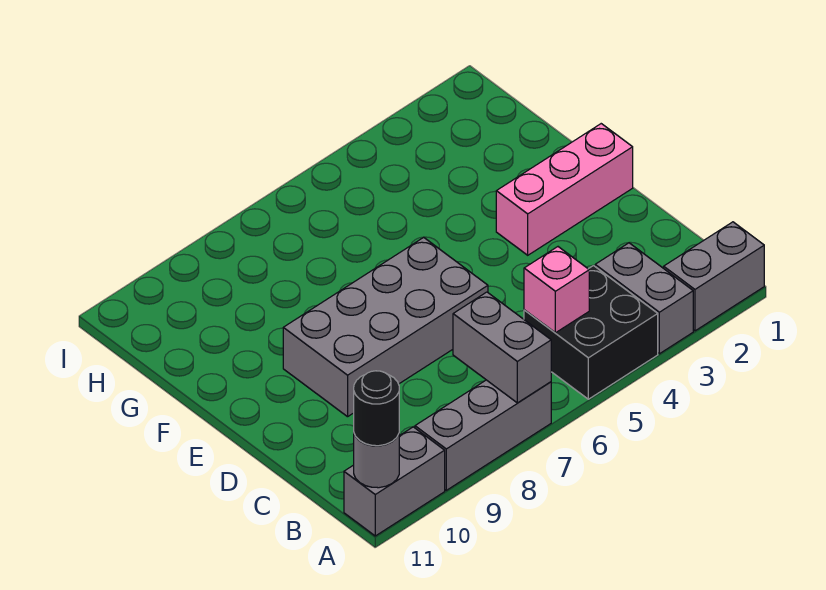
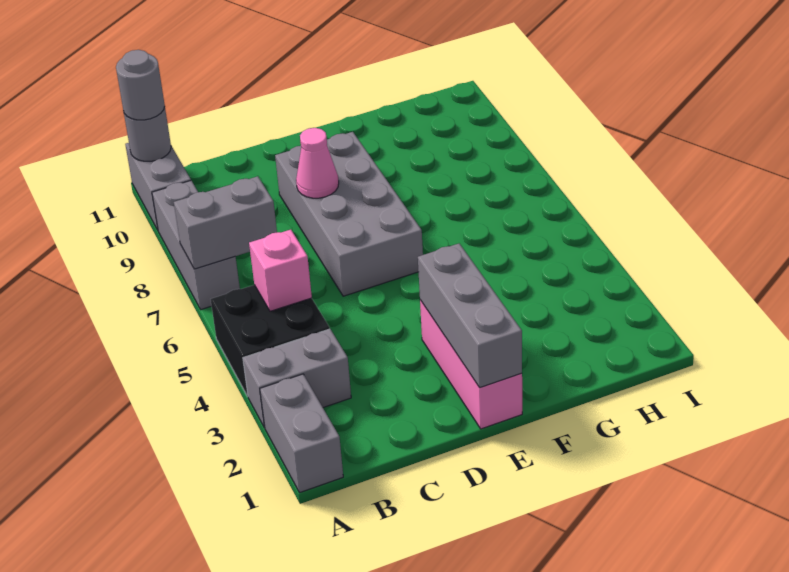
black round brick A11 level 3 -> grey round brick A11 level 3
none -> pink cone D8 level 2
none -> grey brick E1:E3 level 2

